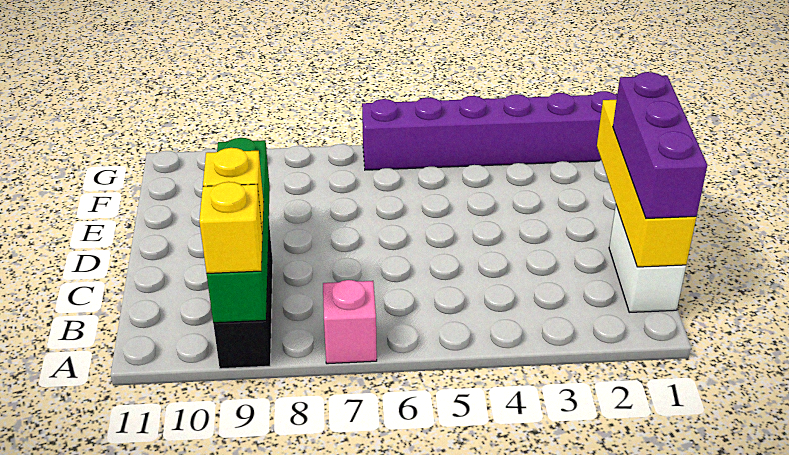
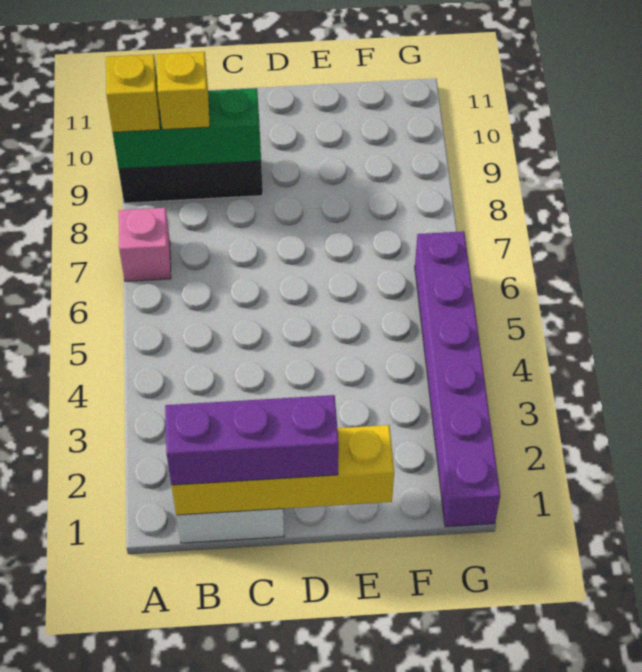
green brick A9:D9 level 2 -> green brick A9:C9 level 2

